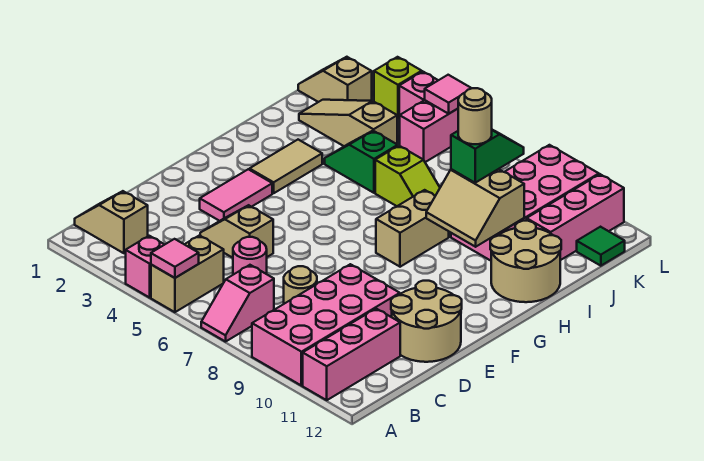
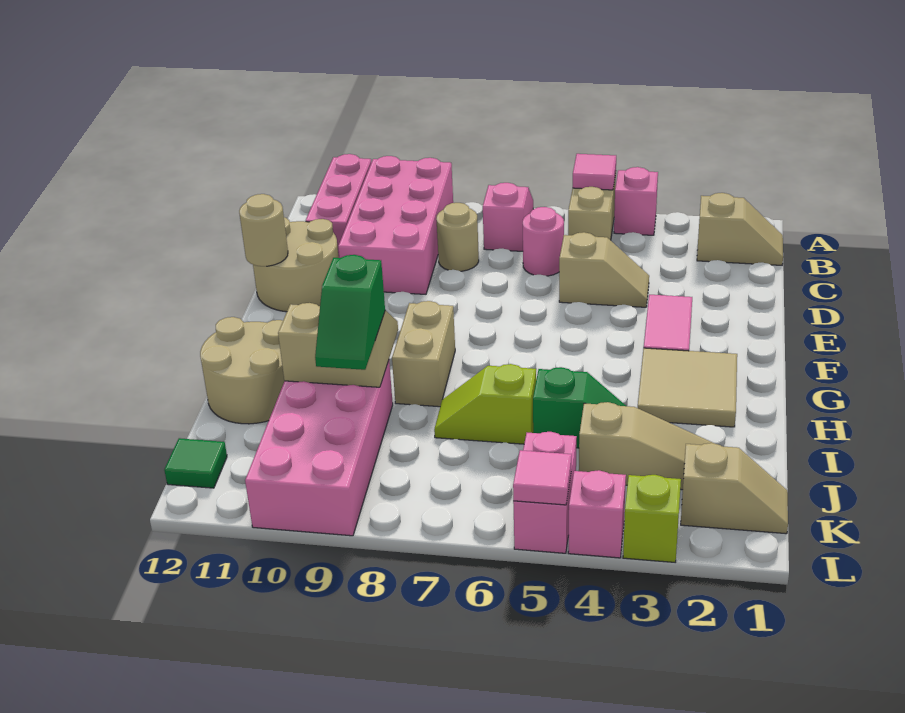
tan tile G3:H3 level 1 -> tan tile G2:H3 level 1
tan round brick I9 level 4 -> tan round brick E12 level 2
pink brick J11:L11 level 1 -> none

